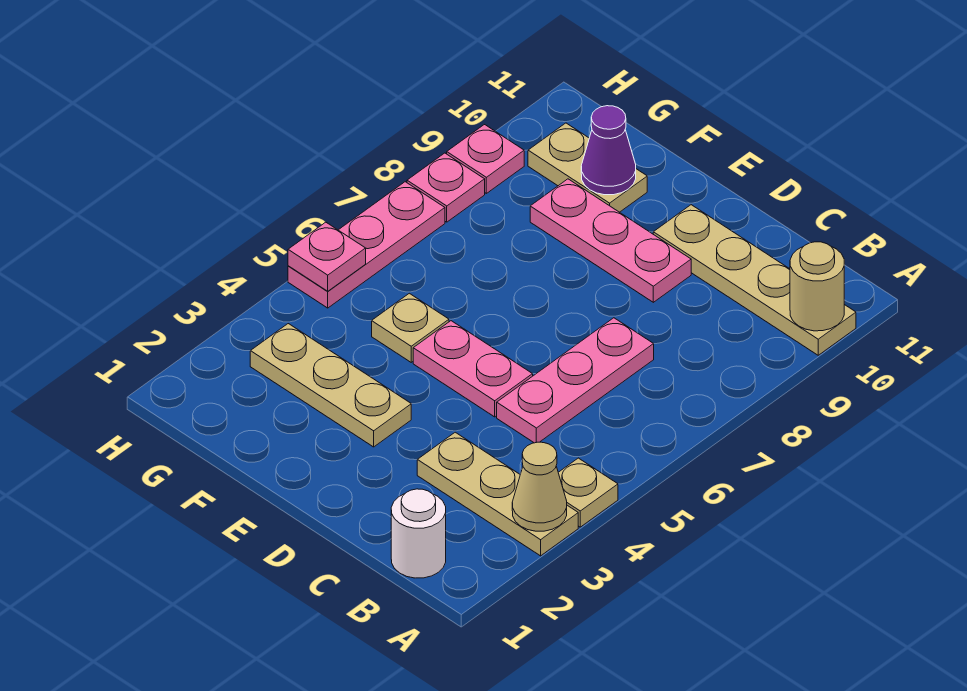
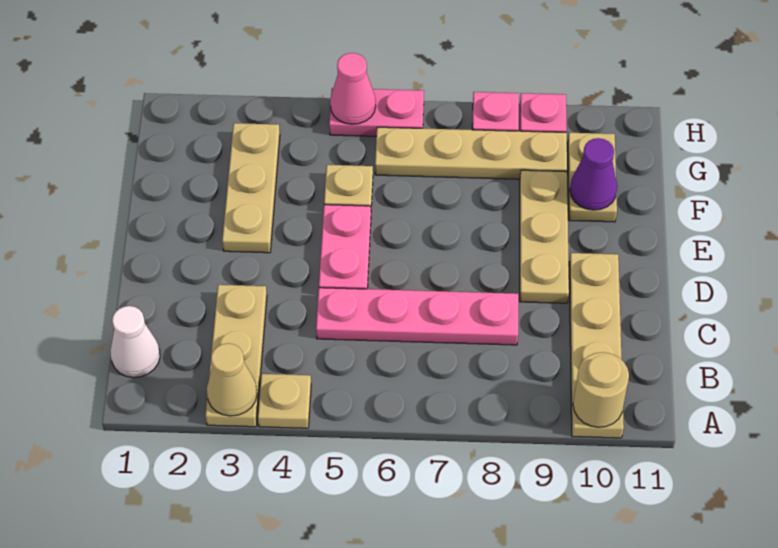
white round brick B1 level 1 -> white cone B1 level 1
pink plate C5:C7 level 1 -> pink plate C5:C8 level 1
pink plate D9:F9 level 1 -> tan plate D9:F9 level 1
none -> tan plate G6:G9 level 1
pink plate H5:H7 level 1 -> pink plate H5:H6 level 1
pink plate H5 level 2 -> pink cone H5 level 2

